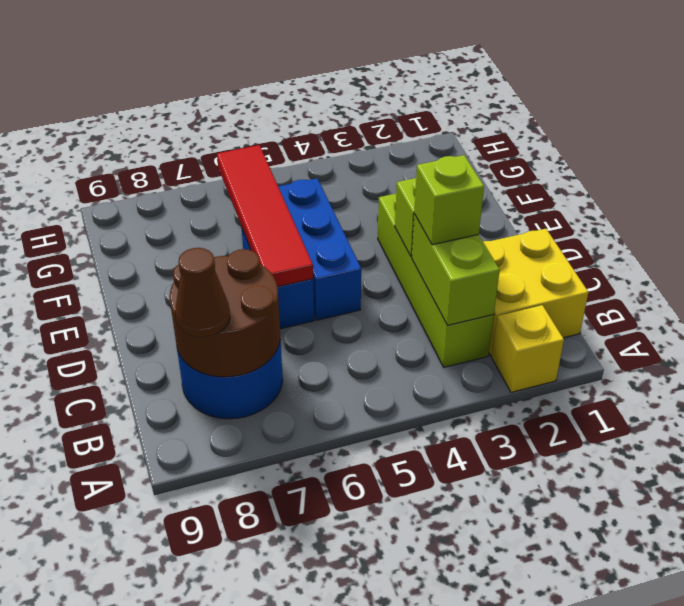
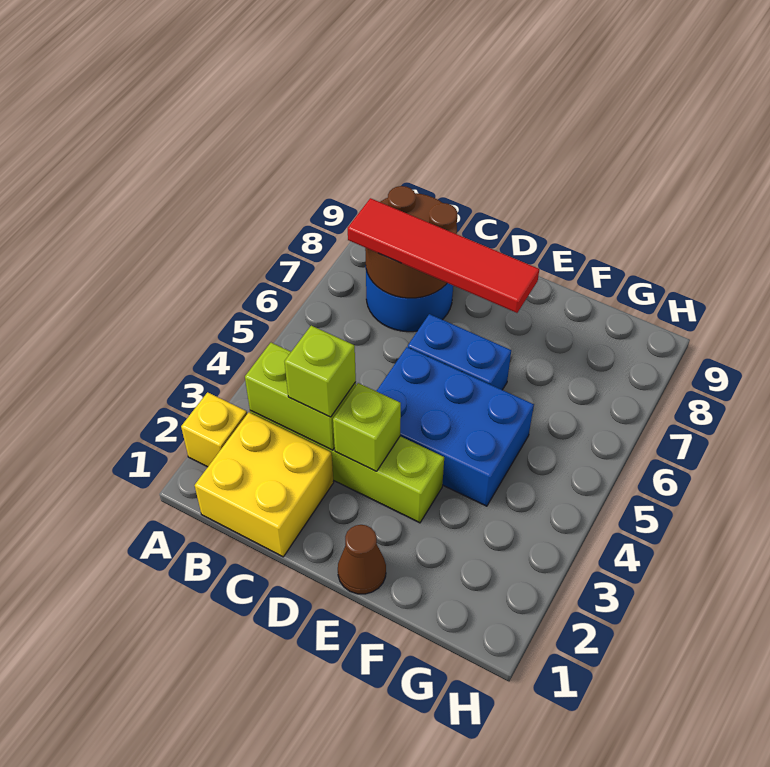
brown cone B8 level 3 -> brown cone E1 level 1
blue brick D5:F5 level 1 -> blue brick D4:F5 level 1
red tile D6:G6 level 2 -> red tile B7:E7 level 3

